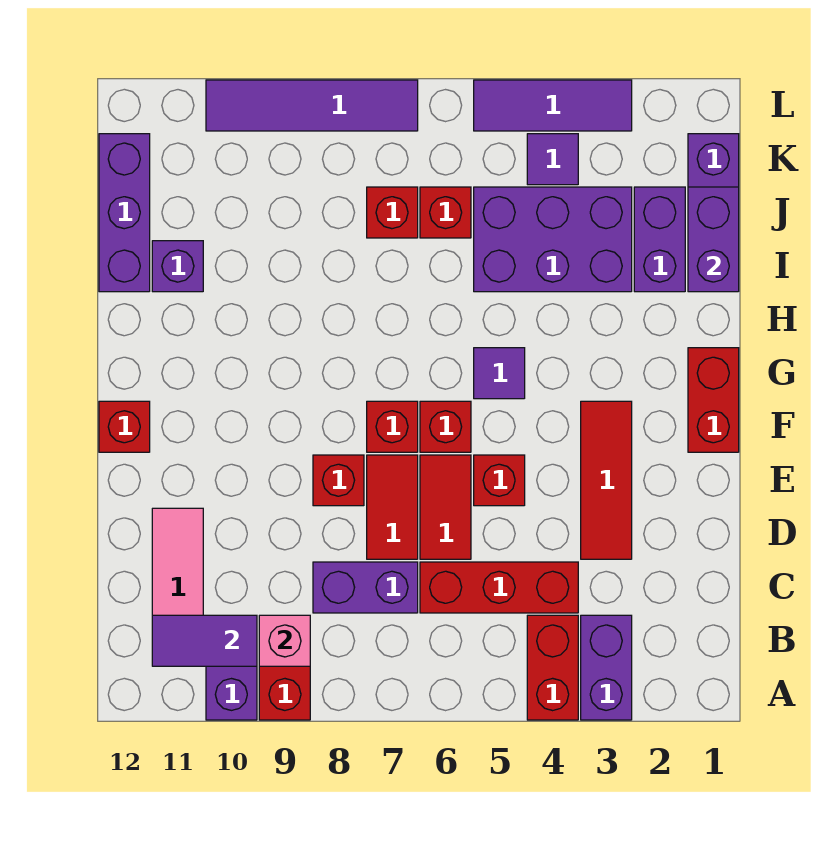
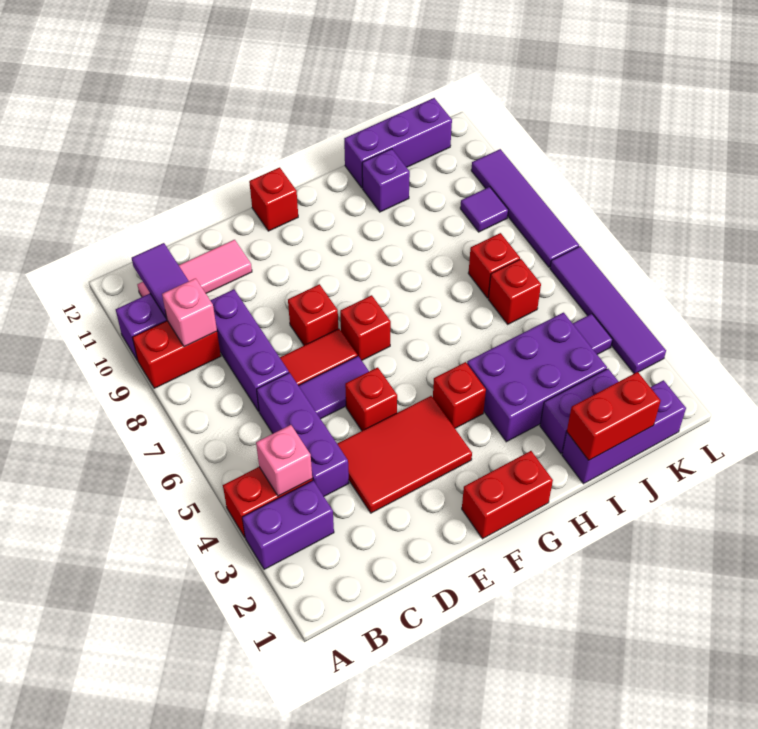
none -> pink brick B4 level 2
red brick C4:C6 level 1 -> purple brick C4:C6 level 1
purple brick C7:C8 level 1 -> purple brick C7:C9 level 1
red tile D3:F3 level 1 -> red tile D3:F4 level 1
red tile D6:E6 level 1 -> purple tile D6:E6 level 1
red brick F6 level 1 -> red brick G4 level 1
purple tile G5 level 1 -> purple tile K9 level 1
purple brick I1:J1 level 2 -> red brick I1:J1 level 2
purple brick I3:J5 level 1 -> purple brick H3:J4 level 1
purple tile L3:L5 level 1 -> purple tile L3:L6 level 1

